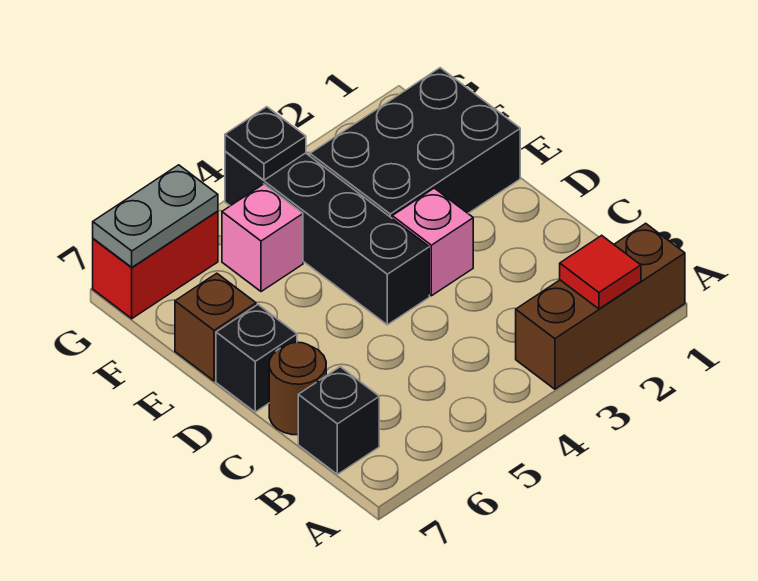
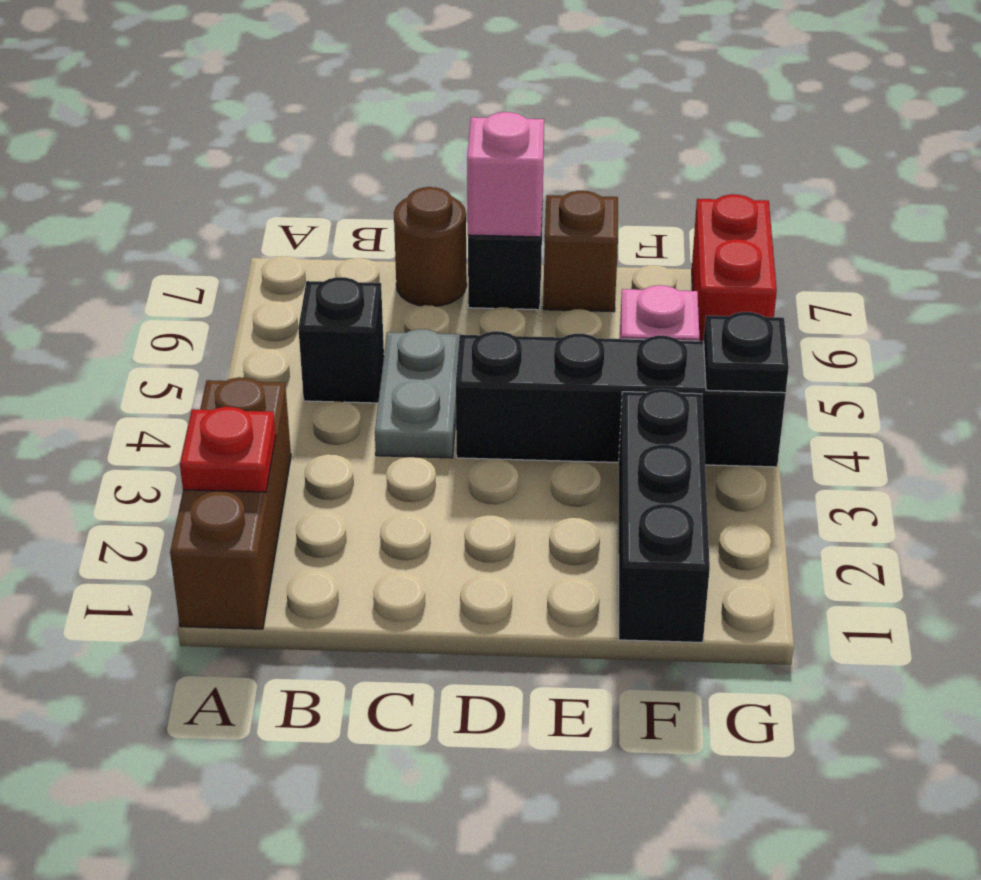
red tile A2 level 2 -> red plate A2 level 2
black brick B7 level 1 -> black brick B5 level 1
pink brick D3 level 1 -> pink brick D7 level 2
black brick E1:F3 level 1 -> black brick F1:F3 level 1
grey plate G6:G7 level 2 -> grey plate C4:C5 level 1

